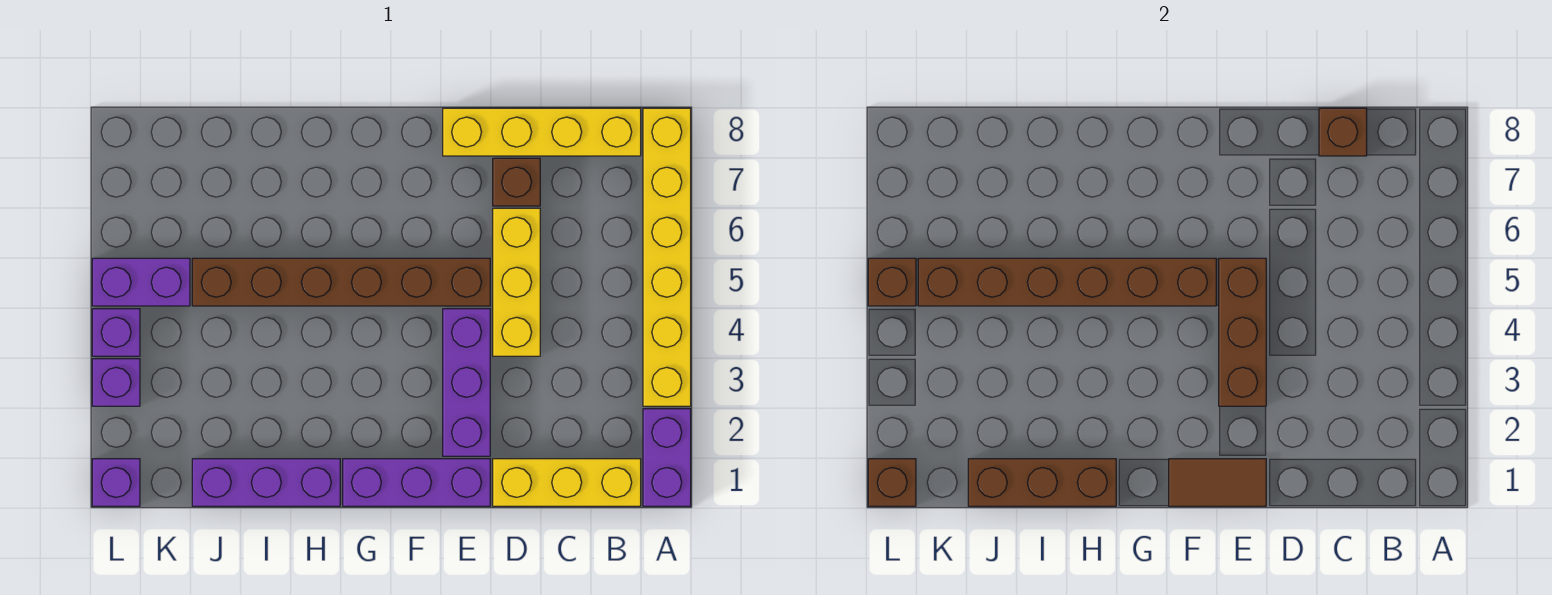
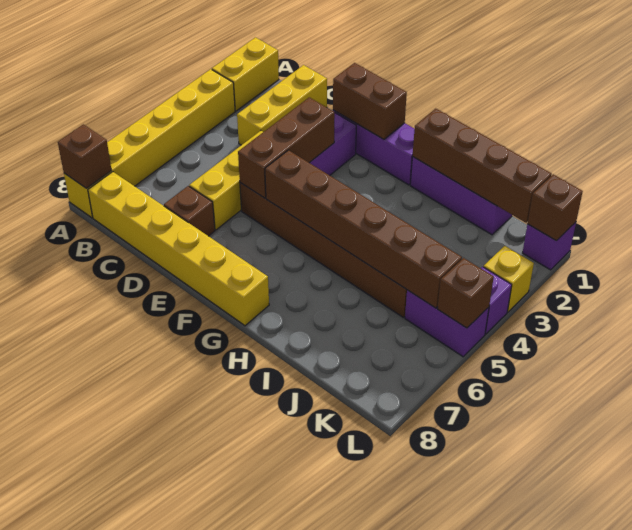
purple brick A1:A2 level 1 -> yellow brick A1:A2 level 1
yellow brick B1:D1 level 1 -> yellow brick C1:C3 level 1
yellow brick B8:E8 level 1 -> yellow brick B8:G8 level 1
brown brick C8 level 2 -> brown brick A8 level 2
brown tile E1:F1 level 2 -> brown brick E1:F1 level 2
brown brick H1:J1 level 2 -> brown brick H1:K1 level 2
purple brick L3 level 1 -> yellow brick L3 level 1

